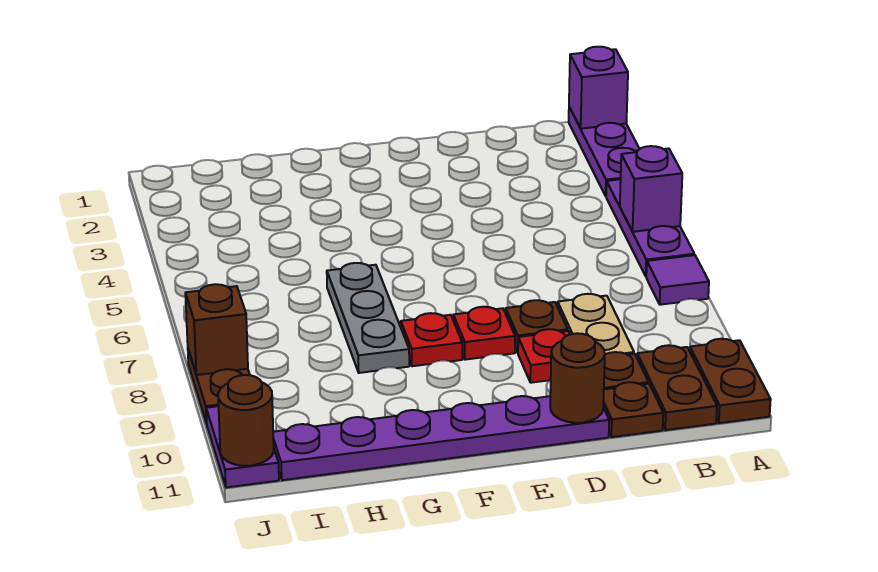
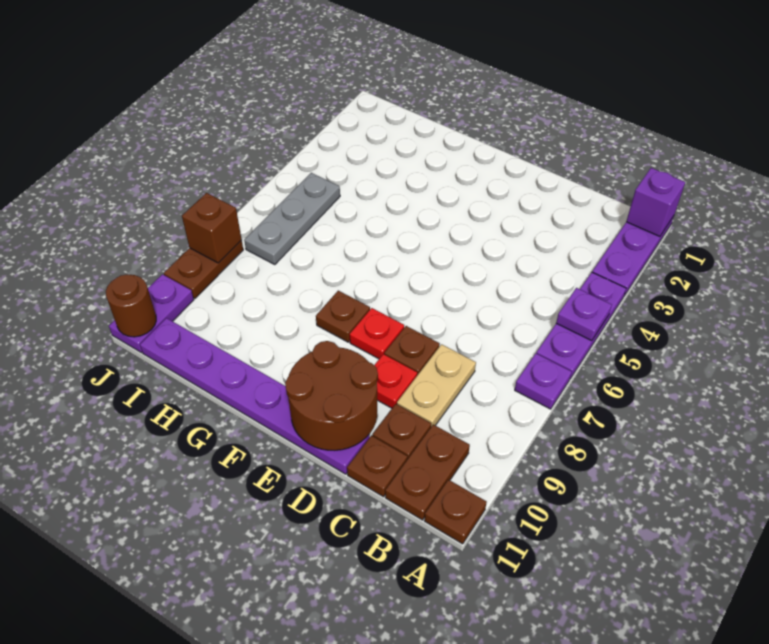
purple brick A5 level 2 -> purple plate A5 level 2
purple tile A7 level 1 -> purple plate A7 level 1
brown plate A10:A11 level 1 -> brown plate A11 level 1
brown round brick D11 level 2 -> brown round brick D10:E11 level 2
red plate F8 level 1 -> brown plate F8 level 1
grey plate G6:G8 level 1 -> grey plate I5:I7 level 1

